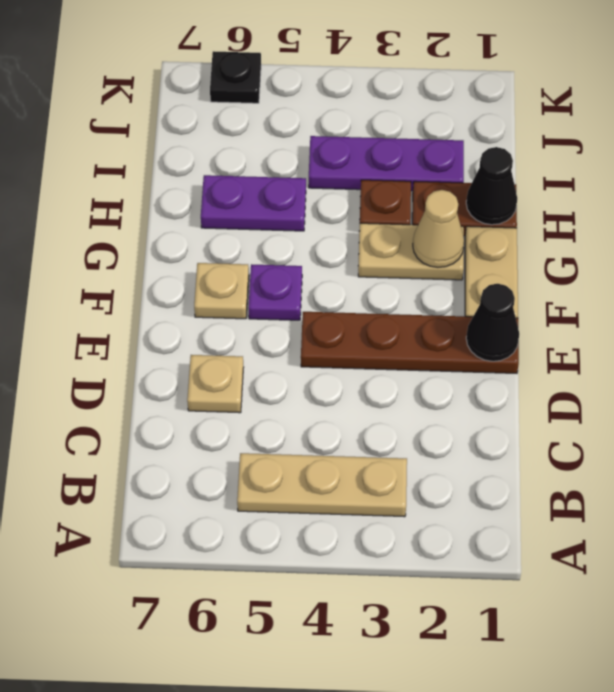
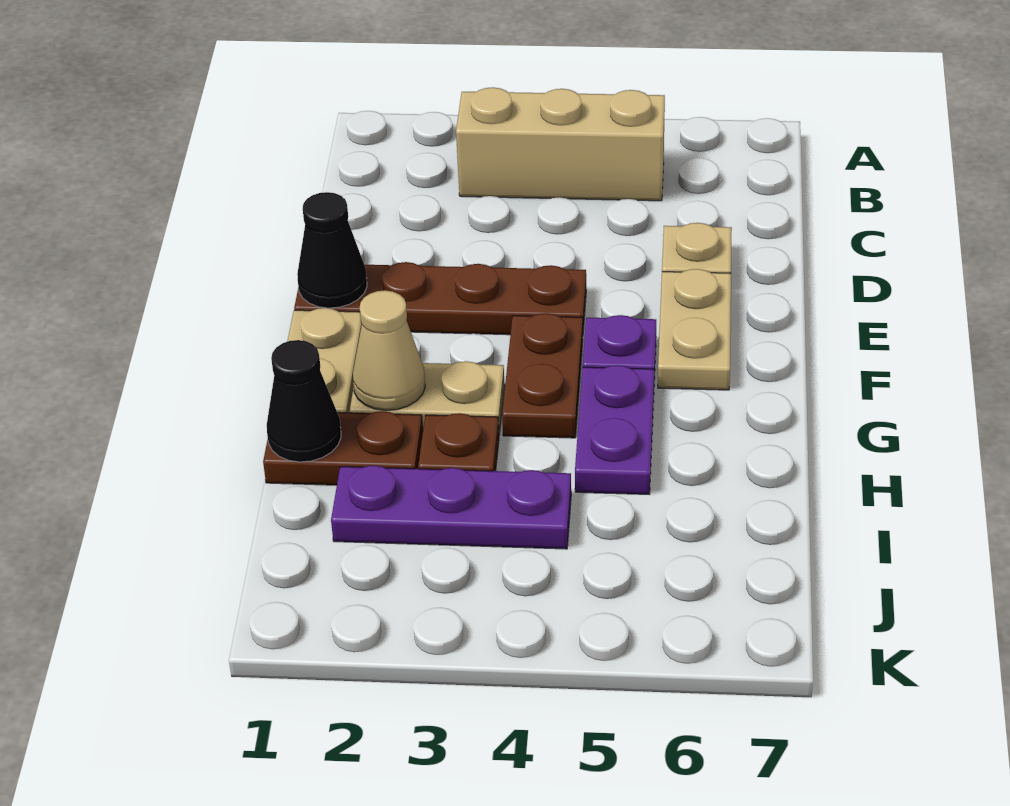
tan plate B3:B5 level 1 -> tan brick B3:B5 level 1
none -> brown plate F4:G4 level 1
tan plate F6 level 1 -> tan plate E6:F6 level 1
purple plate H5:H6 level 1 -> purple plate G5:H5 level 1
black plate K6 level 1 -> none

